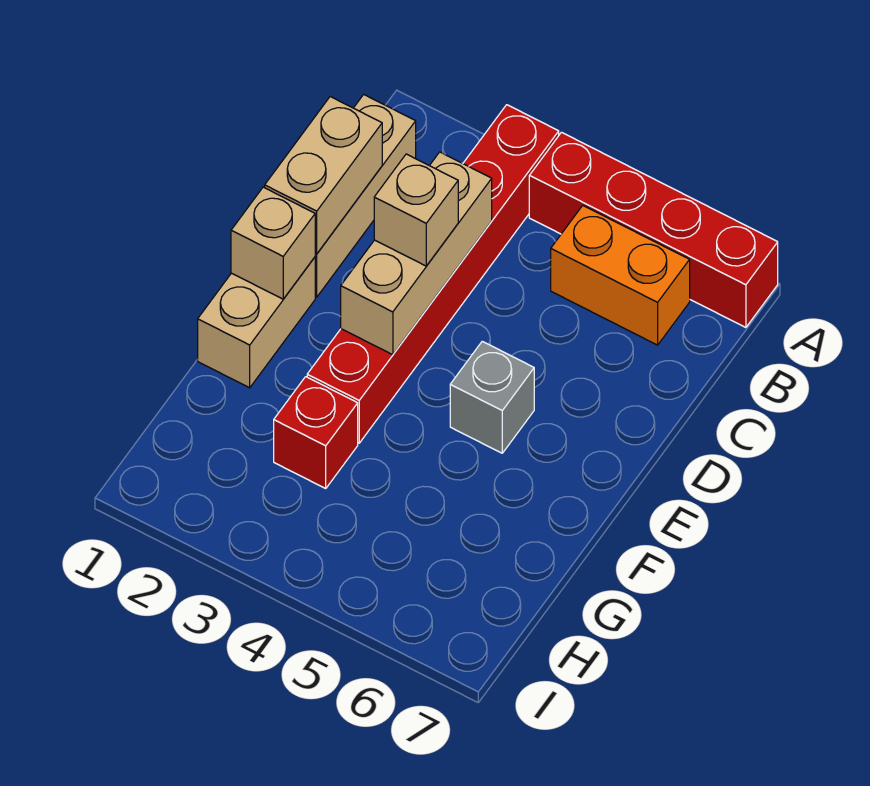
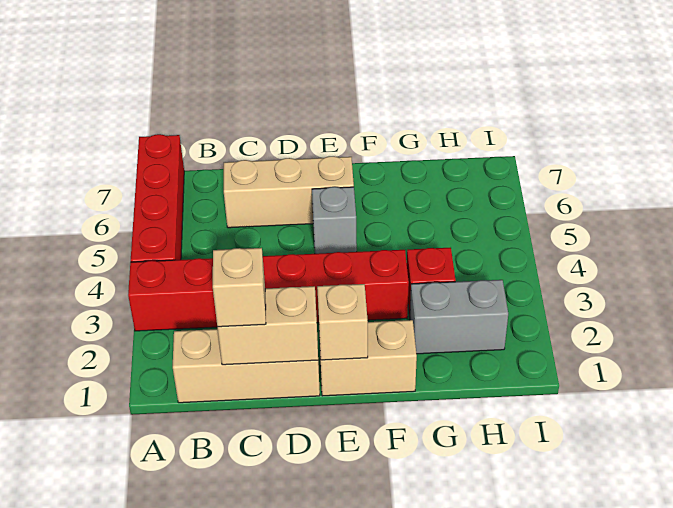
orange brick B5:B6 level 1 -> none
tan brick C3:E3 level 2 -> tan brick C6:E6 level 1
tan brick D3 level 3 -> tan brick C1 level 3
none -> grey brick G2:H2 level 1

